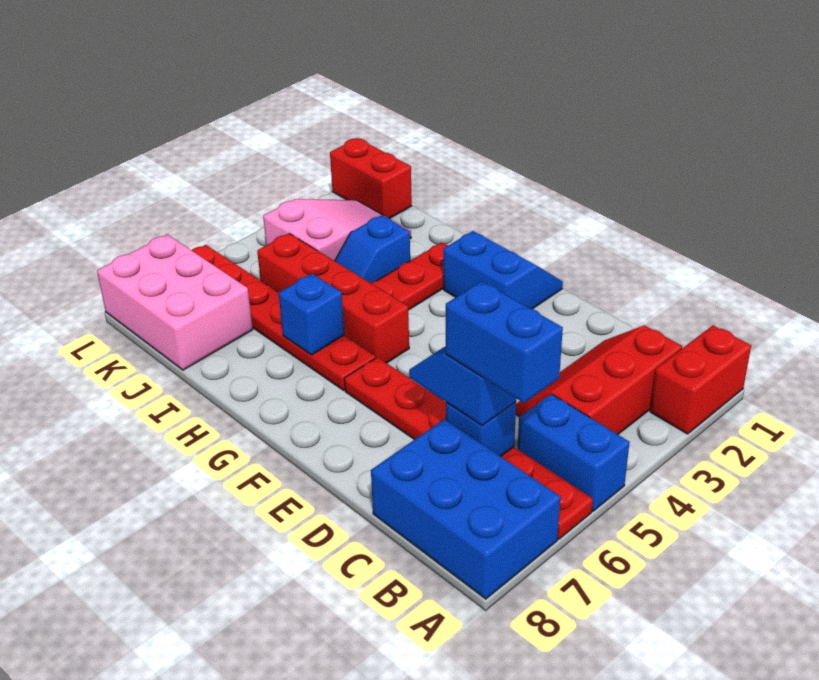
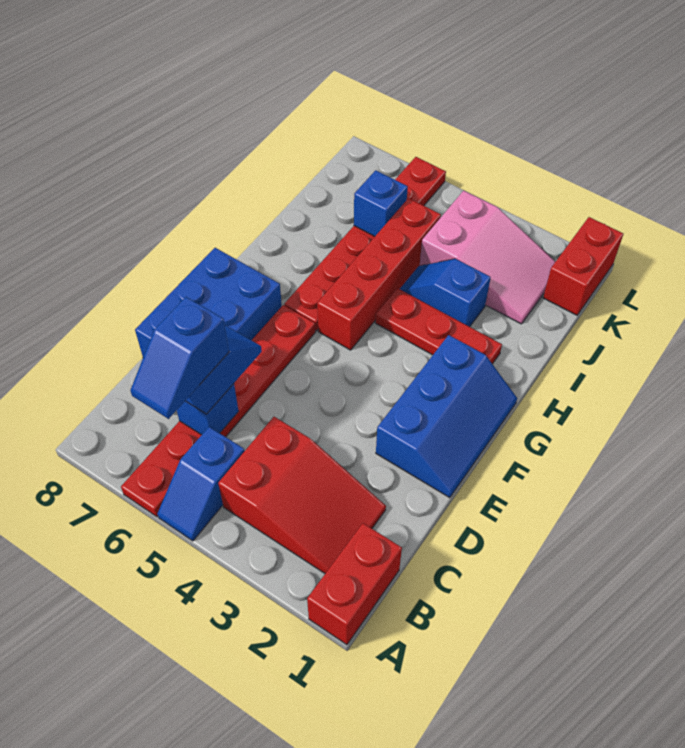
red brick A1:A2 level 1 -> red brick A1:B1 level 1
blue brick A5:B5 level 1 -> blue slope A5:B5 level 1 top B
blue brick A7:C8 level 1 -> blue brick D7:F8 level 1
red slope B2:C4 level 1 top B -> red slope B2:C4 level 1 top 4
blue brick B6:C6 level 4 -> blue slope B6:C6 level 4 top C
blue slope F1:G2 level 1 top 2 -> blue slope E1:G2 level 1 top 2
blue brick H6 level 2 -> blue brick J6 level 2
pink brick J7:L8 level 1 -> none

